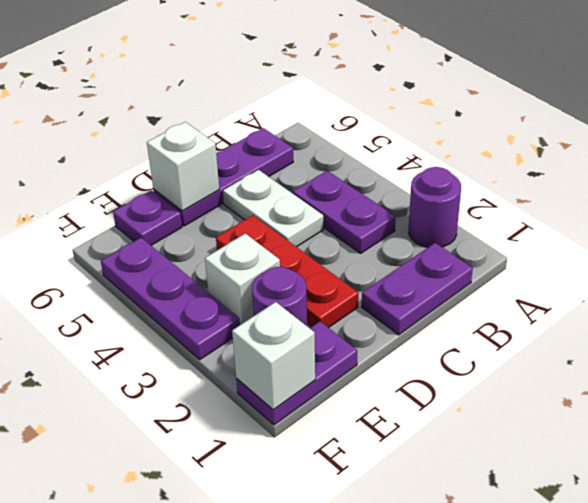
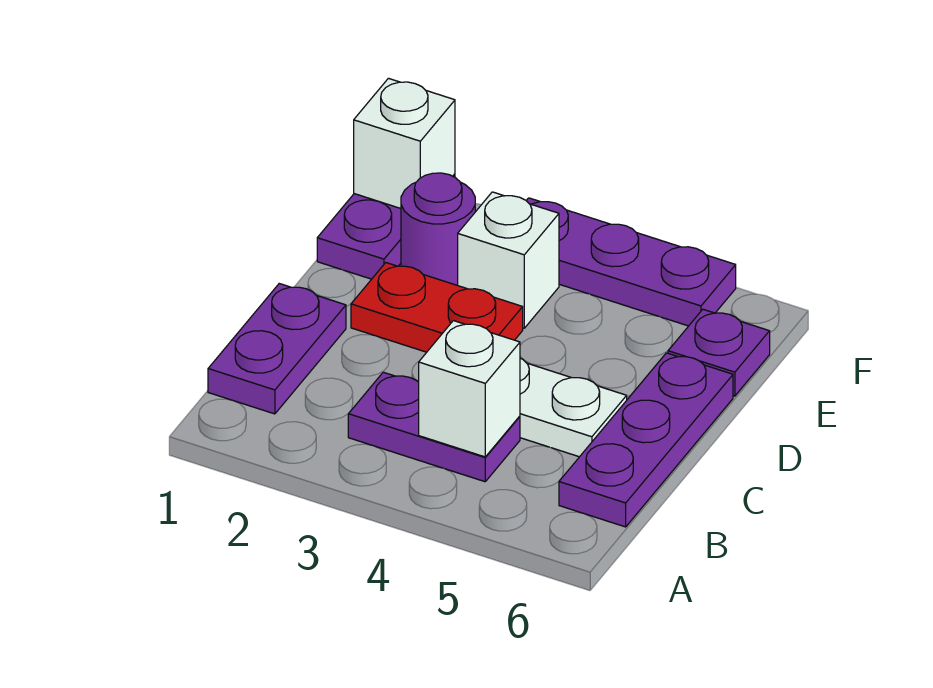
purple round brick A2 level 1 -> none
red plate D2:D4 level 1 -> red plate D2:D3 level 1
white brick D6 level 2 -> white brick B4 level 2

